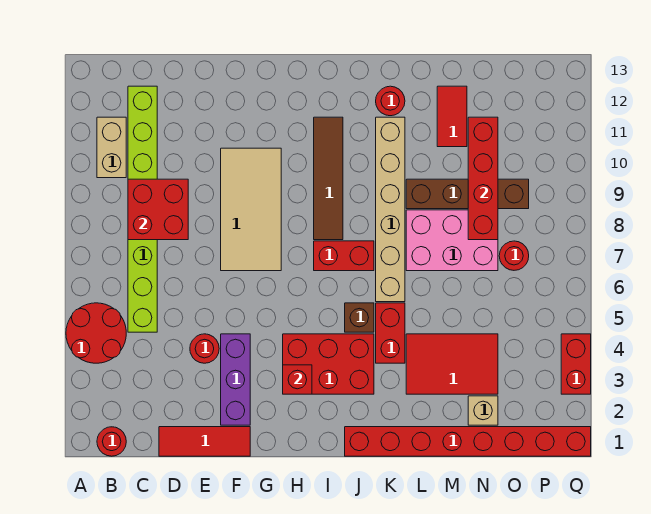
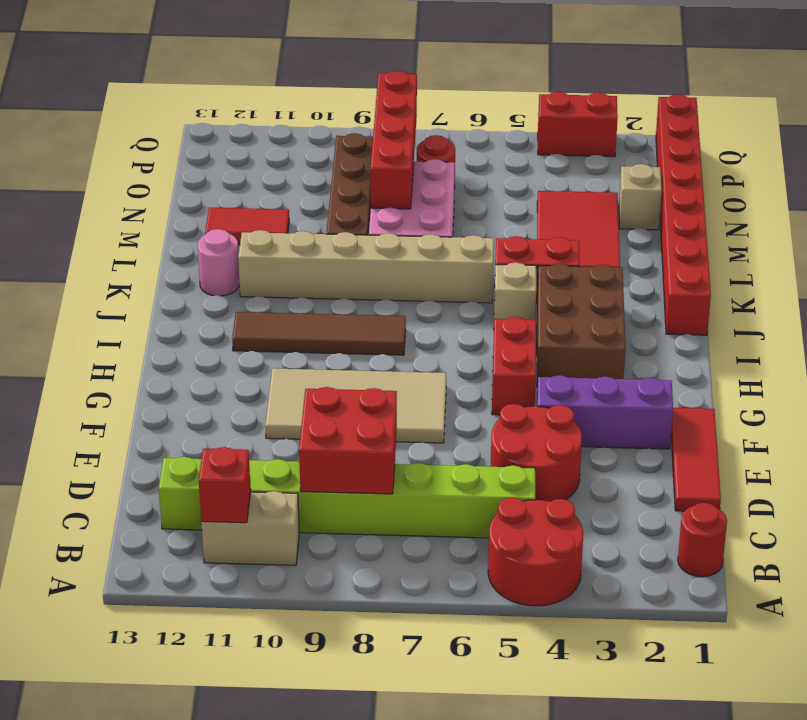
red round brick E4 level 1 -> red round brick D4:E5 level 1
red brick H3:J4 level 1 -> brown brick H3:J4 level 1
red brick H3 level 2 -> red brick B11 level 2
red brick I7:J7 level 1 -> red brick G5:H5 level 1
brown brick J5 level 1 -> tan brick J5 level 1
red round brick K12 level 1 -> pink round brick K12 level 1
red brick N8:N11 level 2 -> red brick M8:P8 level 2

